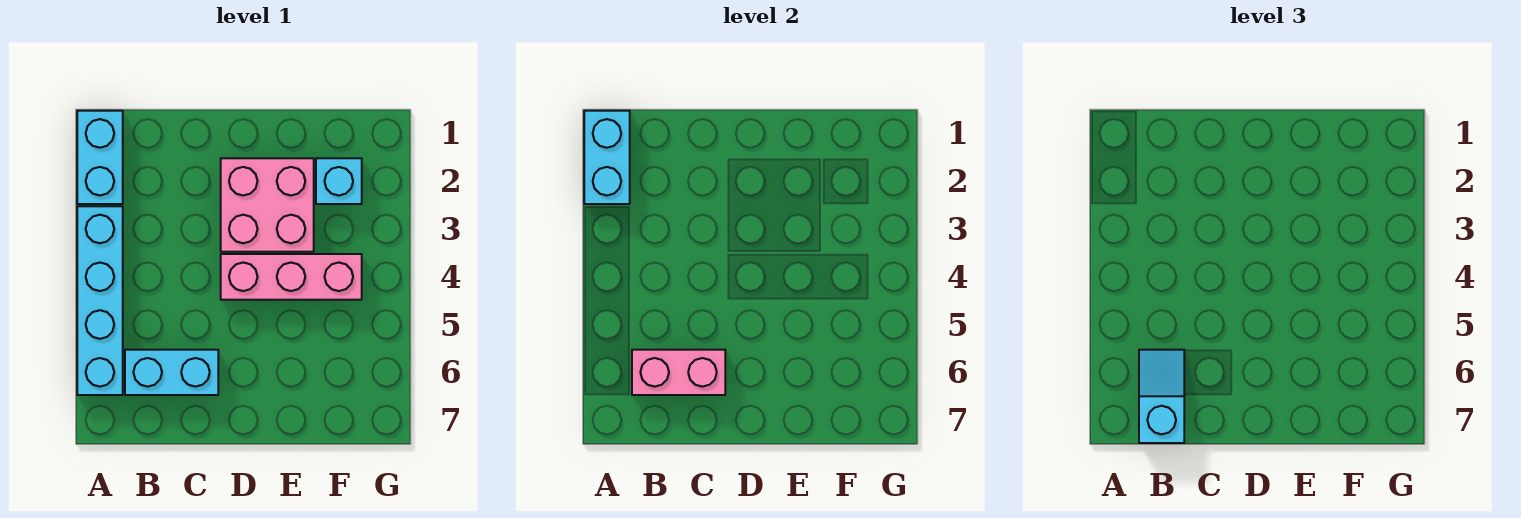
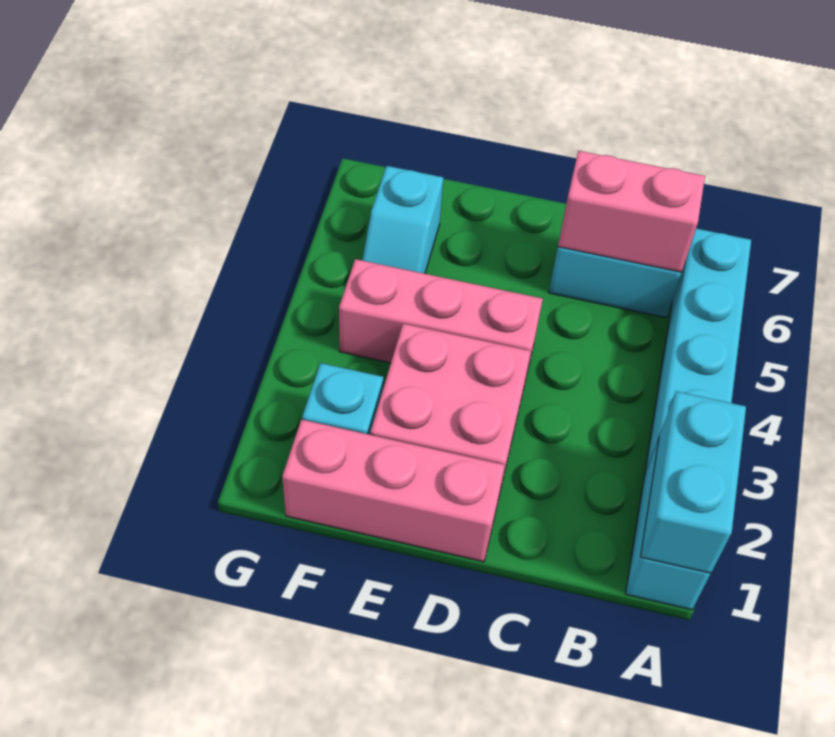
cyan slope B6:B7 level 3 top 7 -> cyan slope F5:F6 level 1 top 6
none -> pink brick D1:F1 level 1

